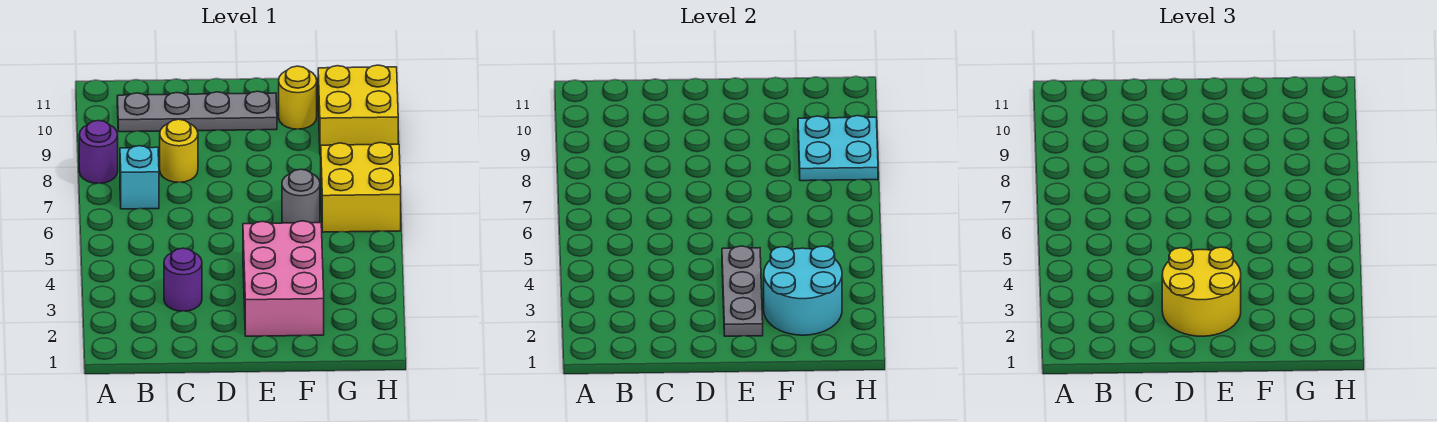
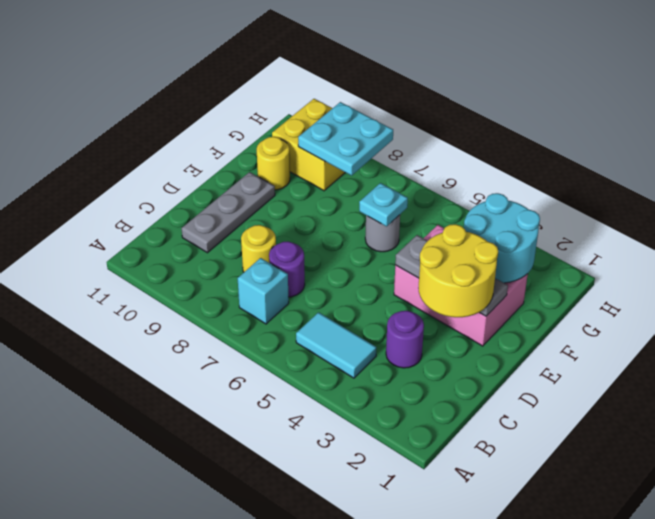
purple round brick A8 level 1 -> purple round brick C7 level 1
none -> cyan tile B4:B5 level 1
grey plate B10:E10 level 1 -> grey plate C10:E10 level 1
none -> cyan plate F6 level 2
yellow brick G6:H7 level 1 -> none

